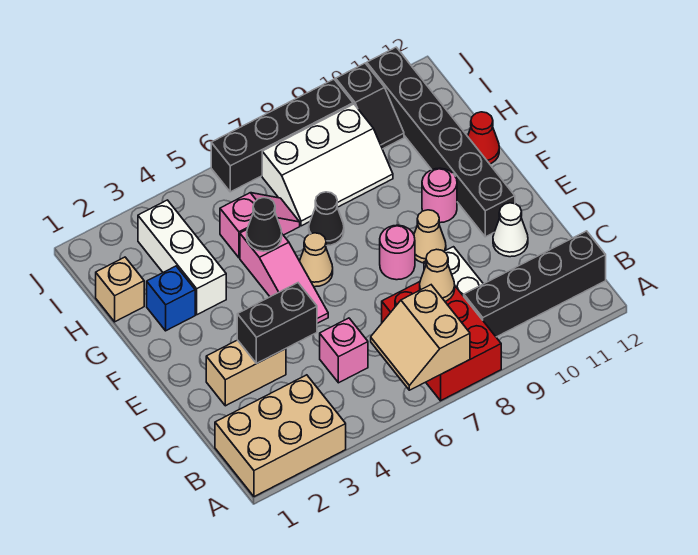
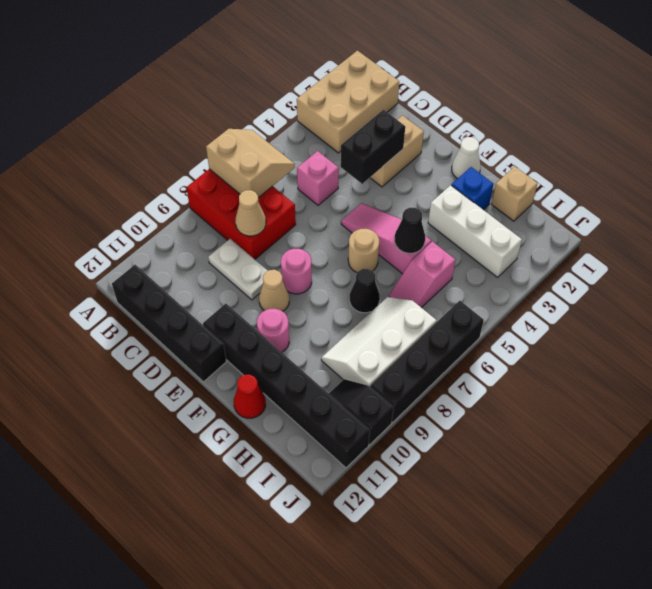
black brick B9:B12 level 1 -> black brick B12:E12 level 1
white cone D11 level 1 -> white cone F1 level 1
tan cone F6 level 1 -> tan round brick F6 level 1

